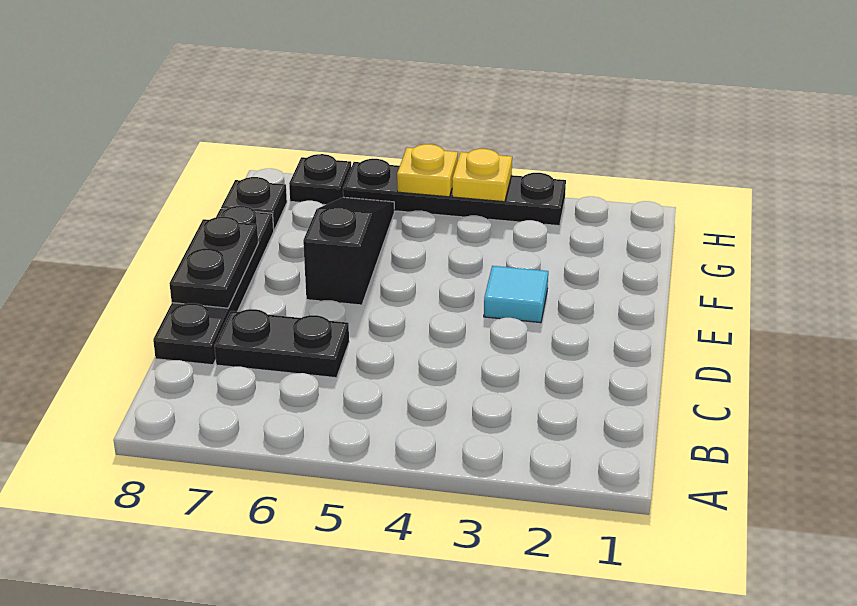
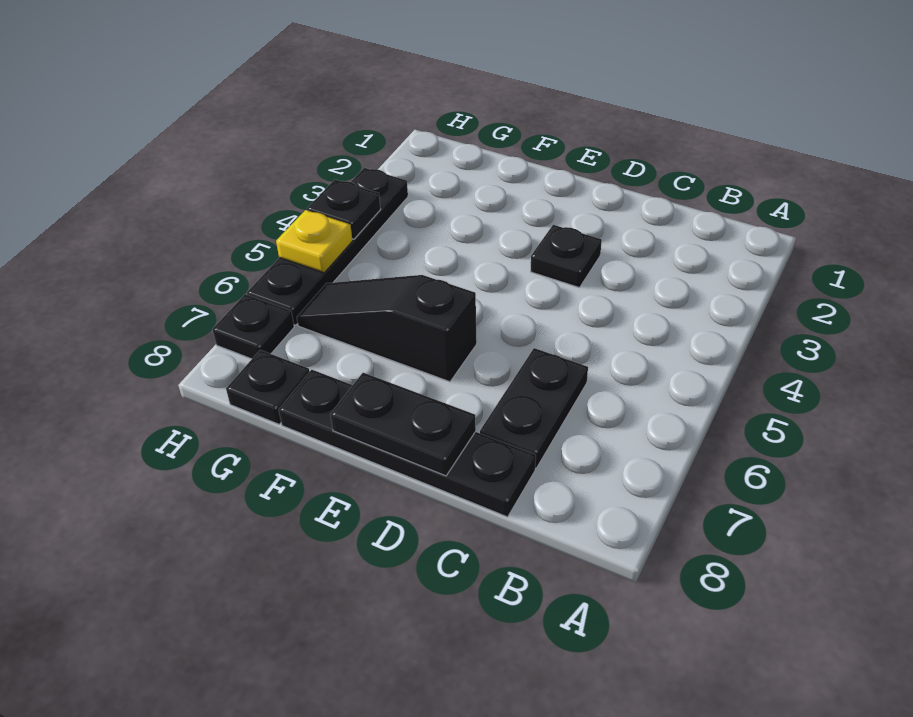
none -> black plate D3 level 1
cyan tile E3 level 1 -> none
yellow plate H4 level 2 -> black plate H4 level 2

